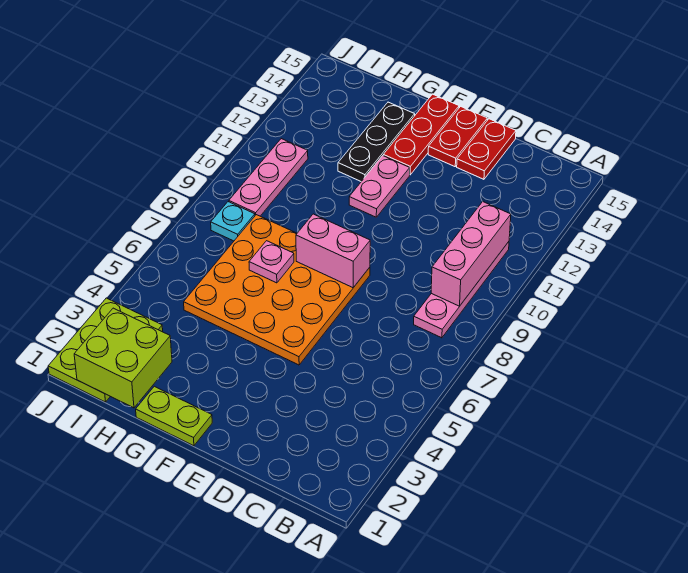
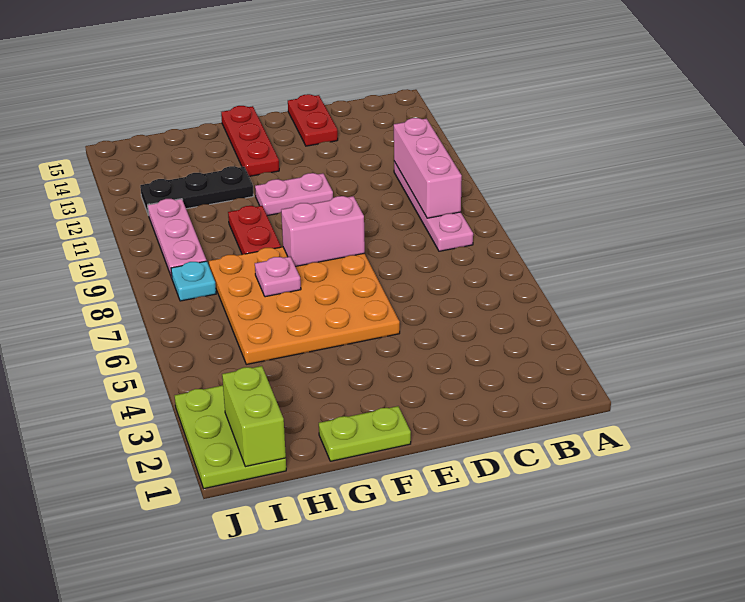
red plate E14:E15 level 1 -> red plate G9:G10 level 1
pink plate F11:F12 level 1 -> pink plate E11:F11 level 1
black plate G12:G14 level 1 -> black plate G12:I12 level 1
lime brick H1:I2 level 2 -> lime brick I1:I2 level 2

